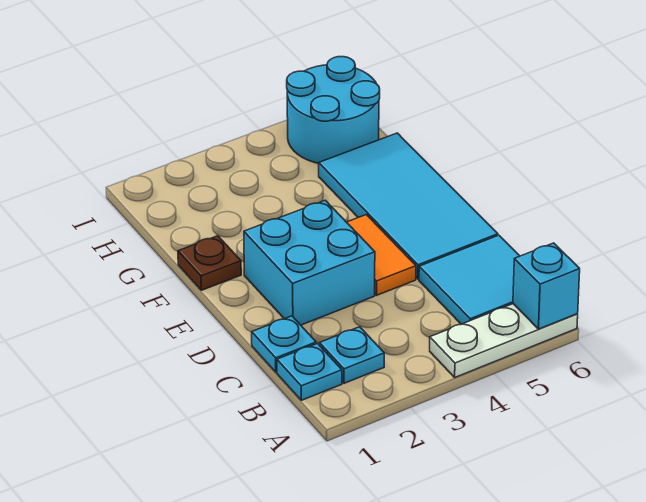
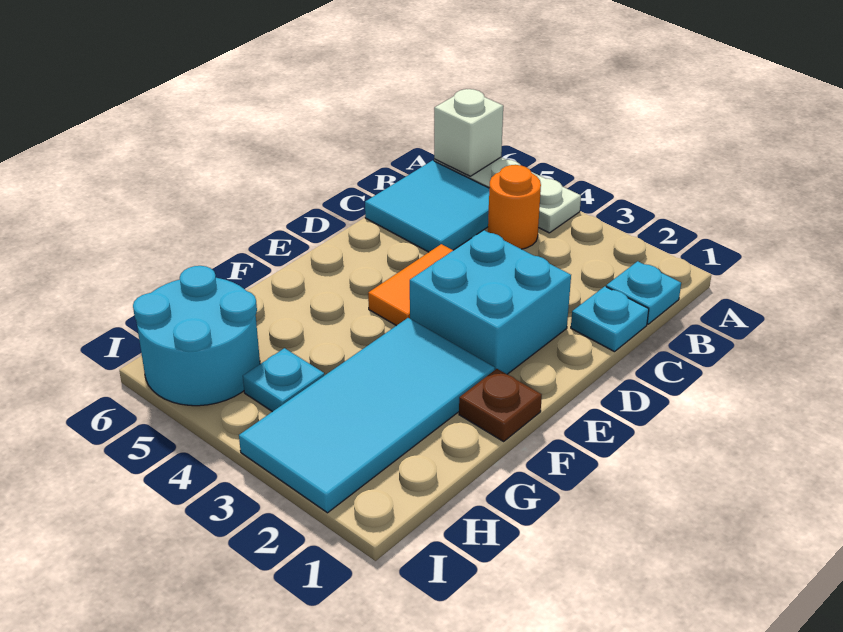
cyan brick A6 level 2 -> white brick A6 level 2
cyan plate B2 level 1 -> cyan plate H4 level 1
none -> orange round brick B4 level 1
cyan tile D5:G6 level 1 -> cyan tile F2:I3 level 1

